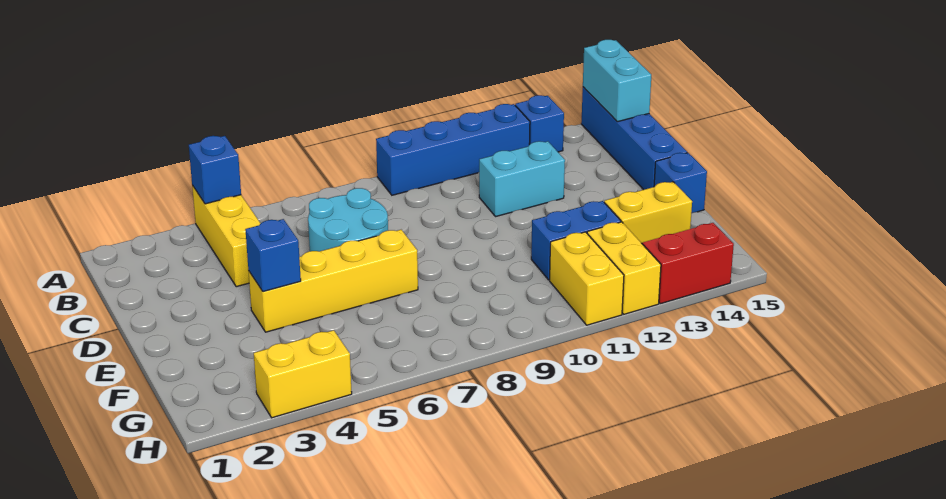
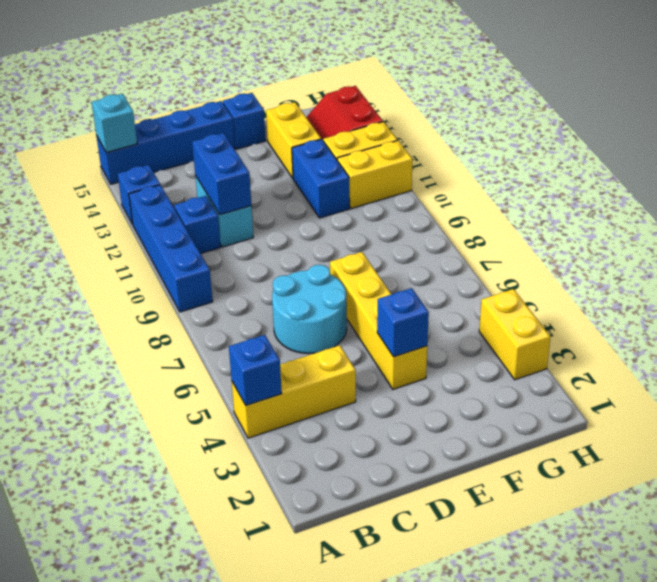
cyan brick A15:B15 level 2 -> cyan brick A15 level 2
none -> blue brick B11 level 1
none -> blue brick C11:C12 level 2

